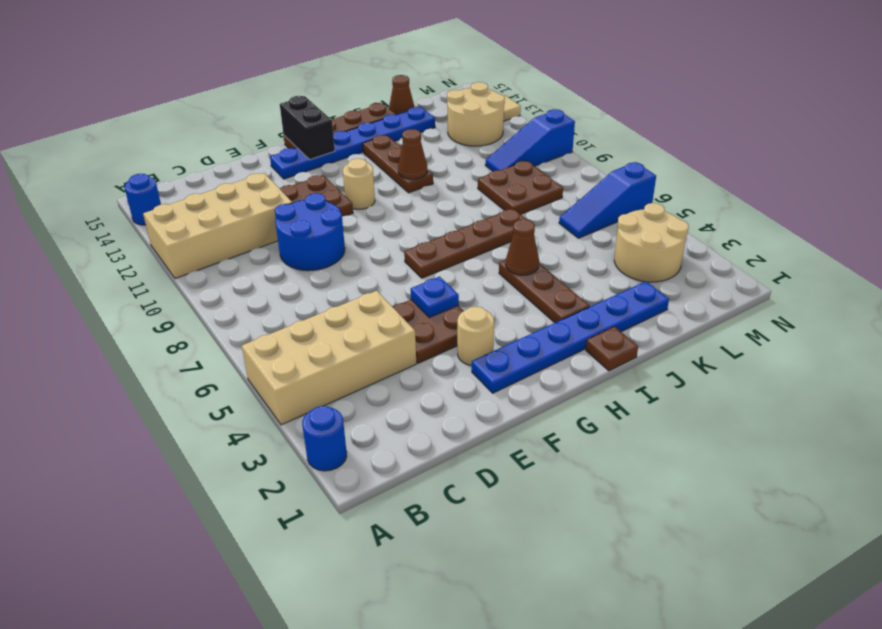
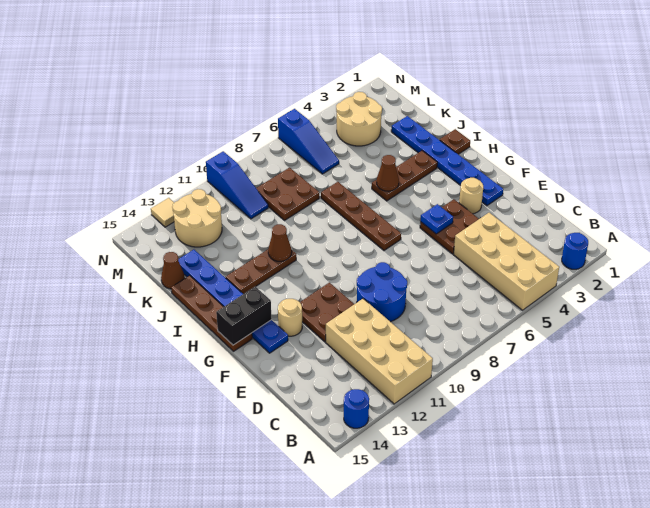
tan round brick G11 level 1 -> tan round brick F13 level 1

